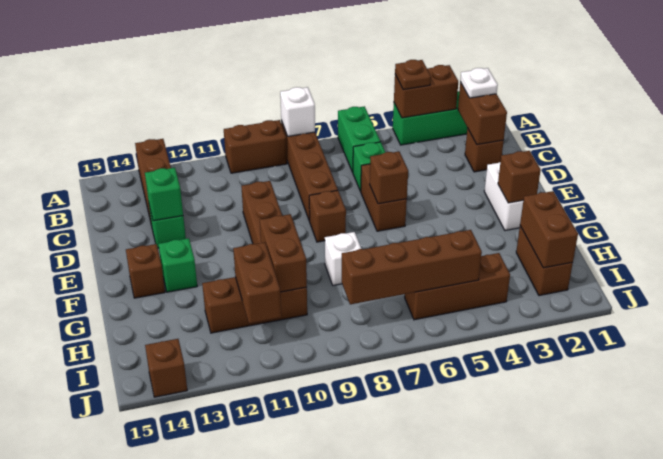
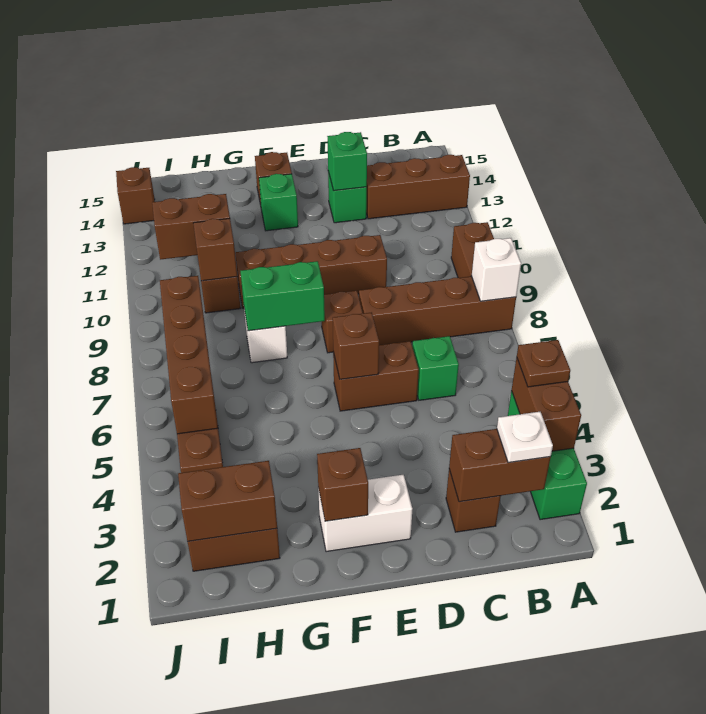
green brick A6:B6 level 1 -> green brick F8:G8 level 2
brown brick G10:H10 level 2 -> brown brick H10 level 2

